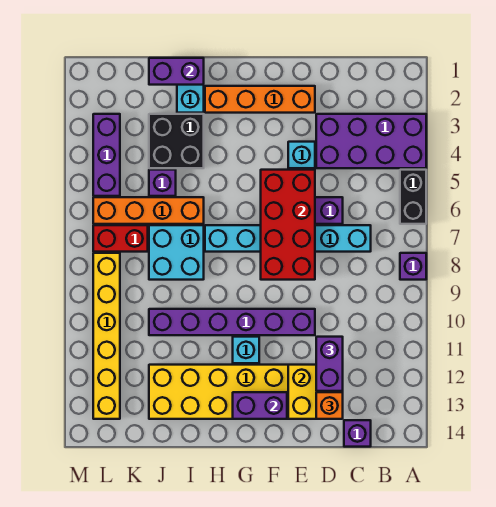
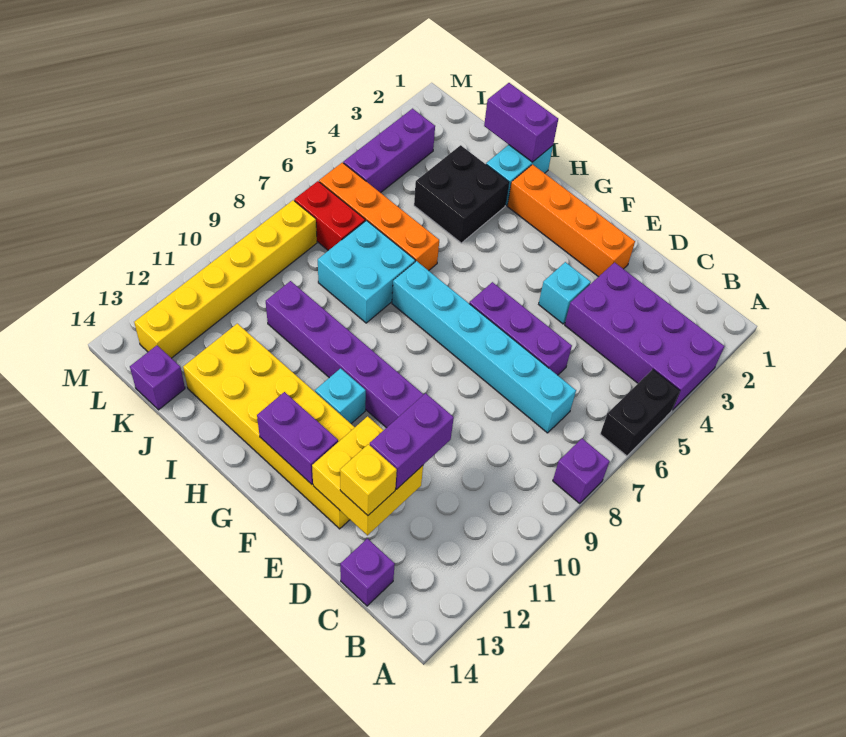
orange brick D13 level 3 -> yellow brick D13 level 3
red brick E5:F8 level 2 -> none
purple brick J5 level 1 -> purple brick K14 level 1

